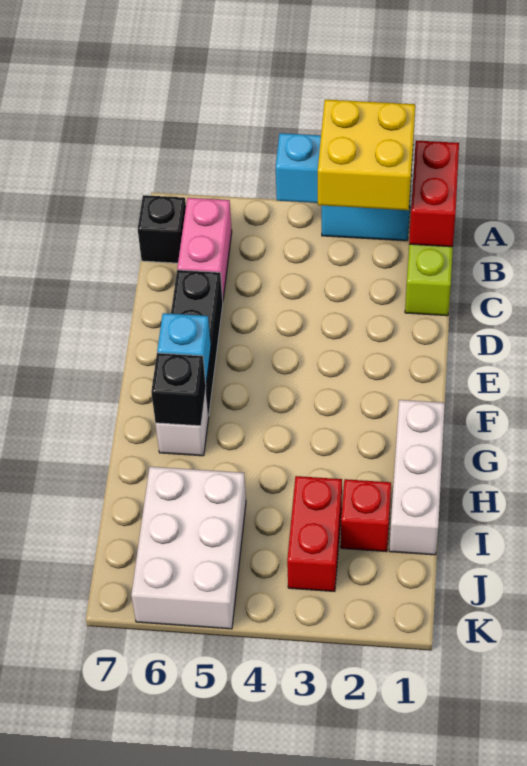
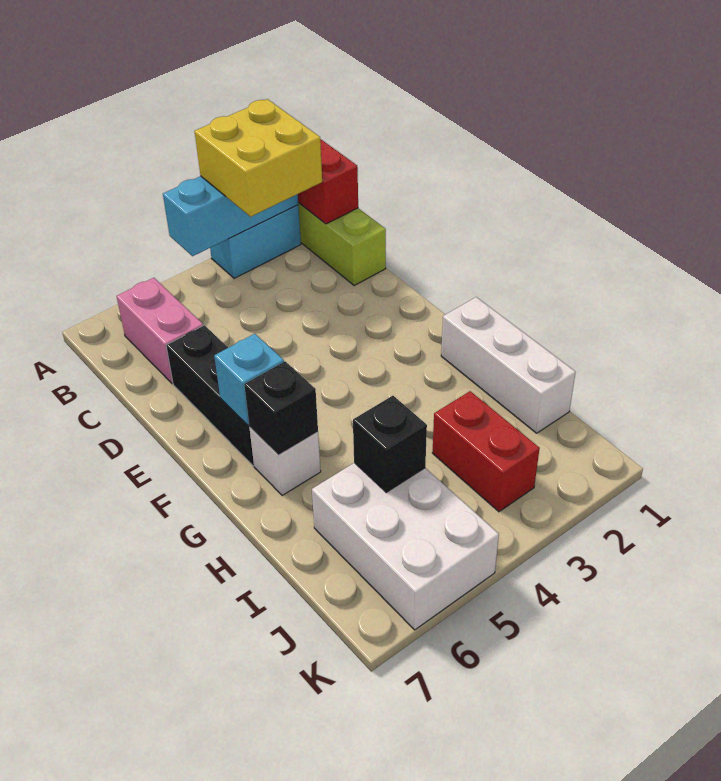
black brick B7 level 1 -> black brick I5 level 2
red brick I2 level 1 -> none

